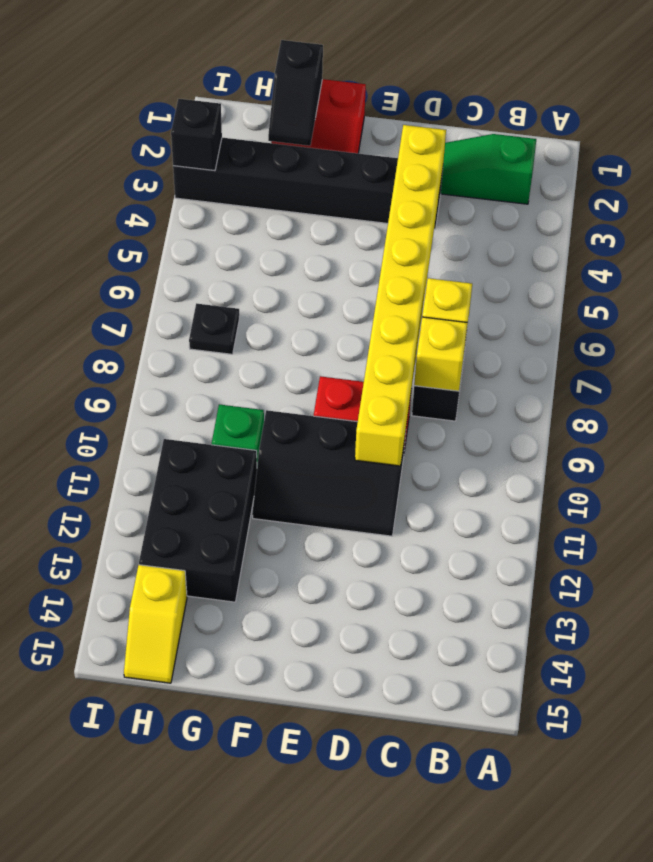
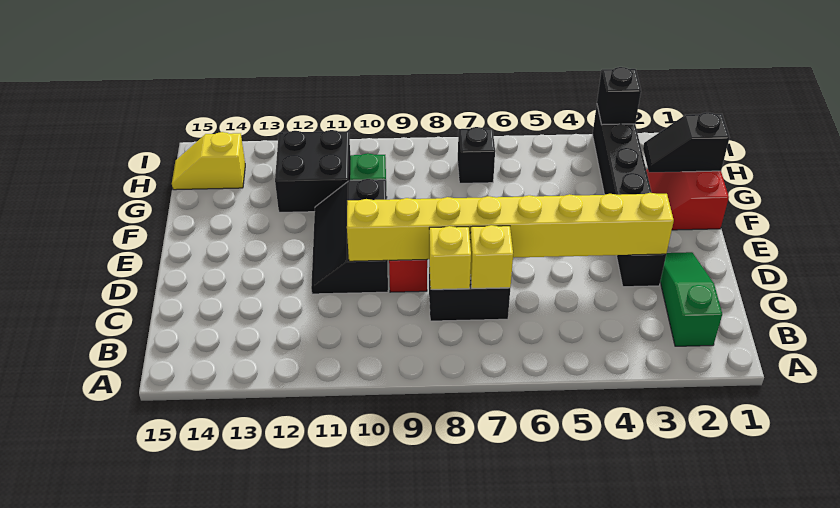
black brick G11:H13 level 1 -> black brick G11:H12 level 1
black plate H7 level 1 -> black brick H7 level 1

